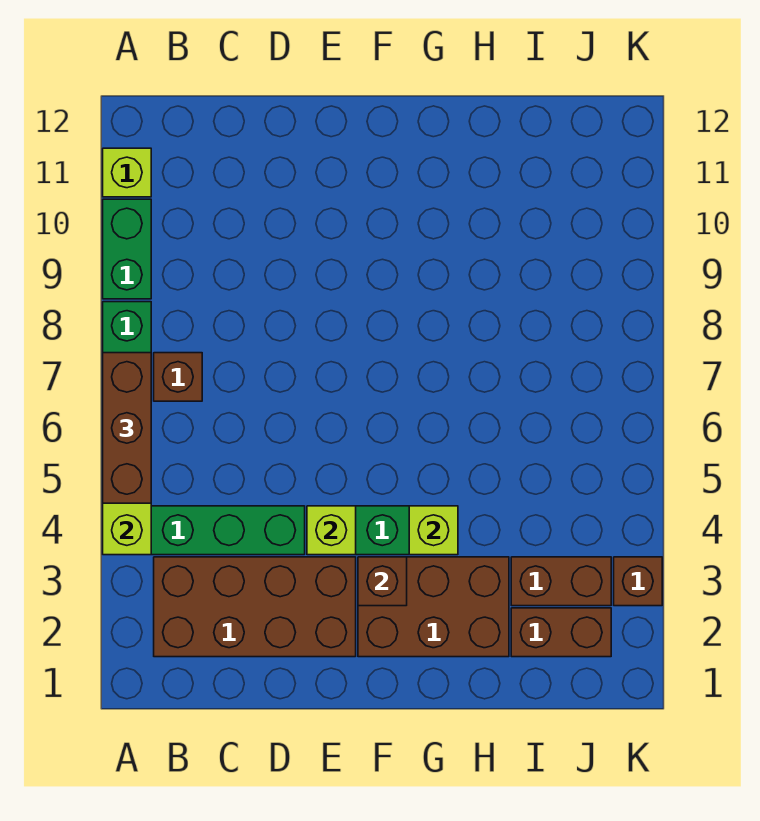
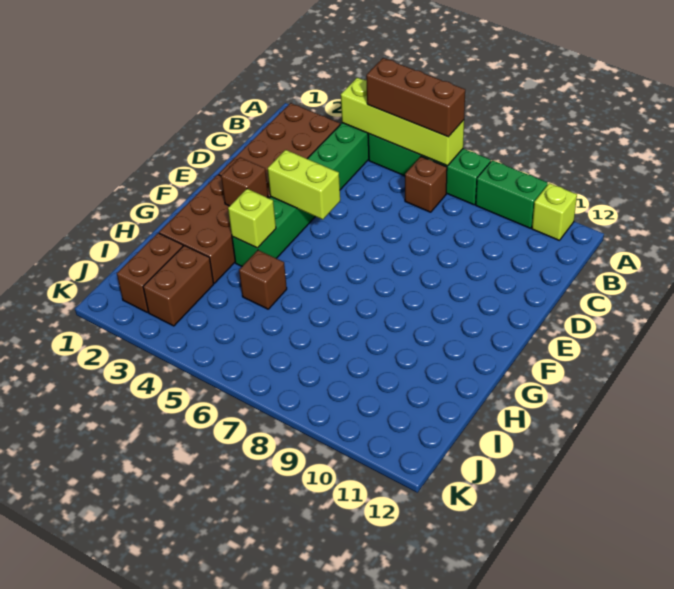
lime brick E4 level 2 -> lime brick E4:E5 level 2
brown brick K3 level 1 -> brown brick H5 level 1

